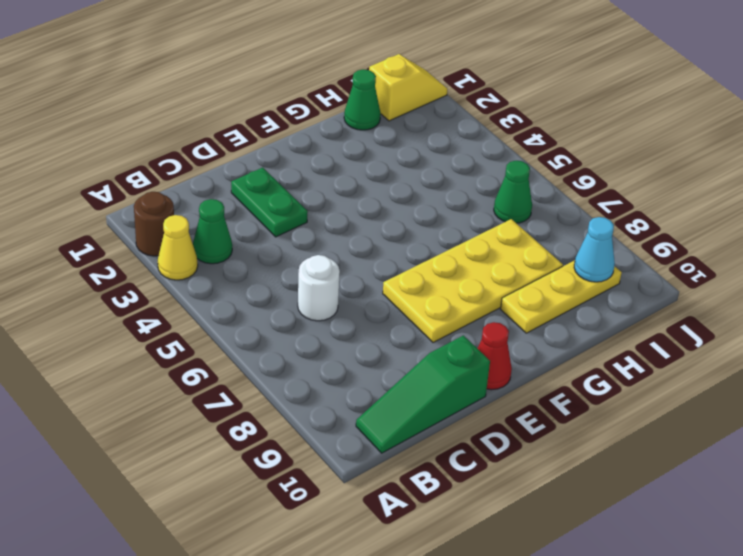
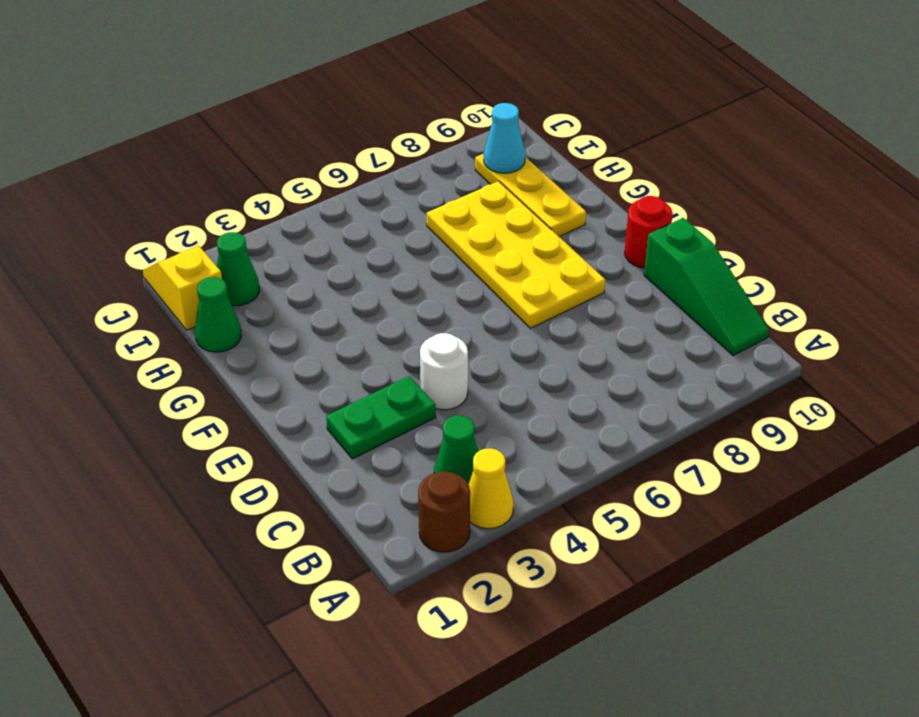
white round brick C6 level 1 -> white round brick D4 level 1
red cone E10 level 1 -> red round brick E10 level 1
green cone I6 level 1 -> green cone I2 level 1

